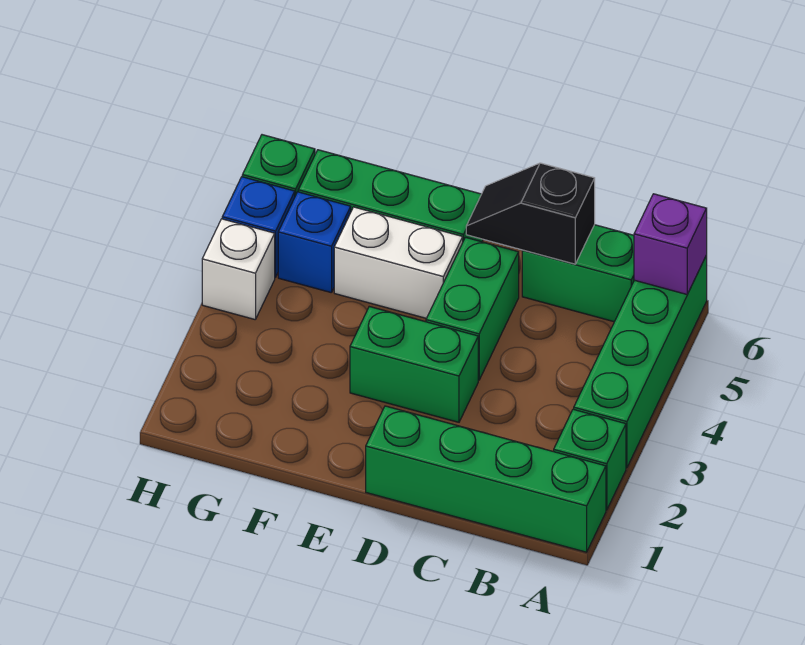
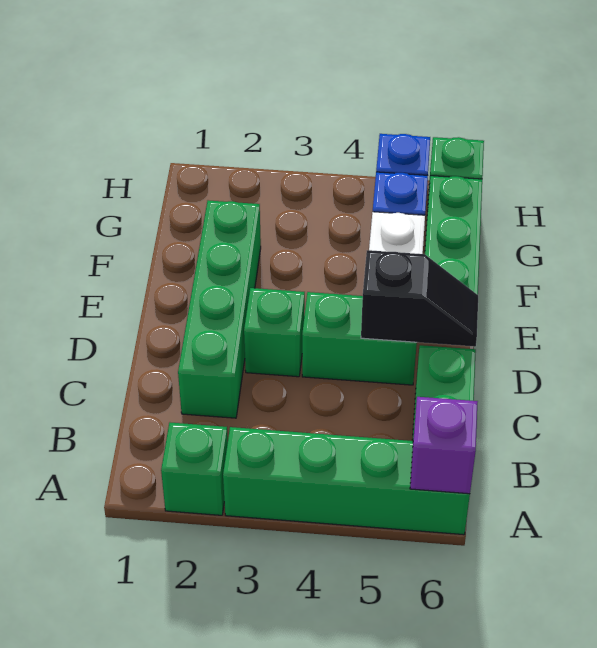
green brick A1:D1 level 1 -> green brick C2:F2 level 1
black slope C6:D6 level 2 top C -> black slope D5:D6 level 2 top 5
green brick D3:E3 level 1 -> green brick D3 level 1
white brick H4 level 1 -> none

